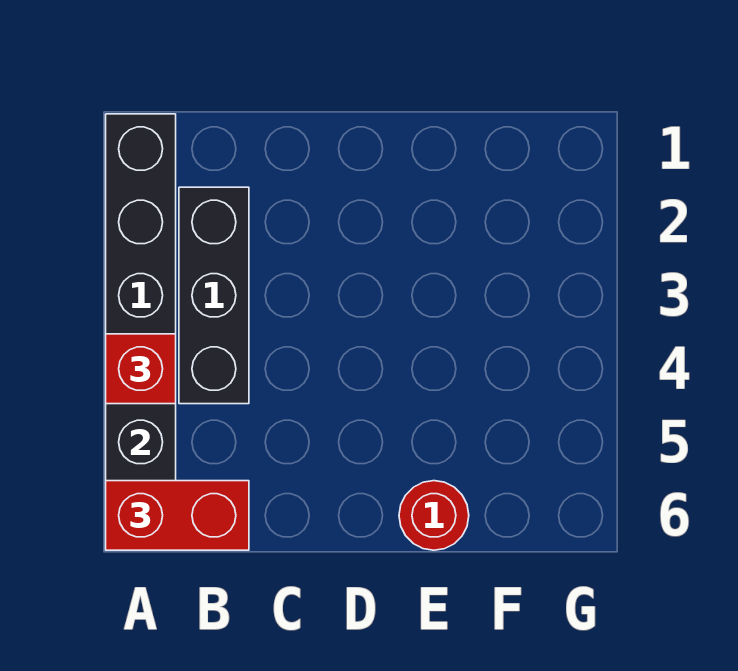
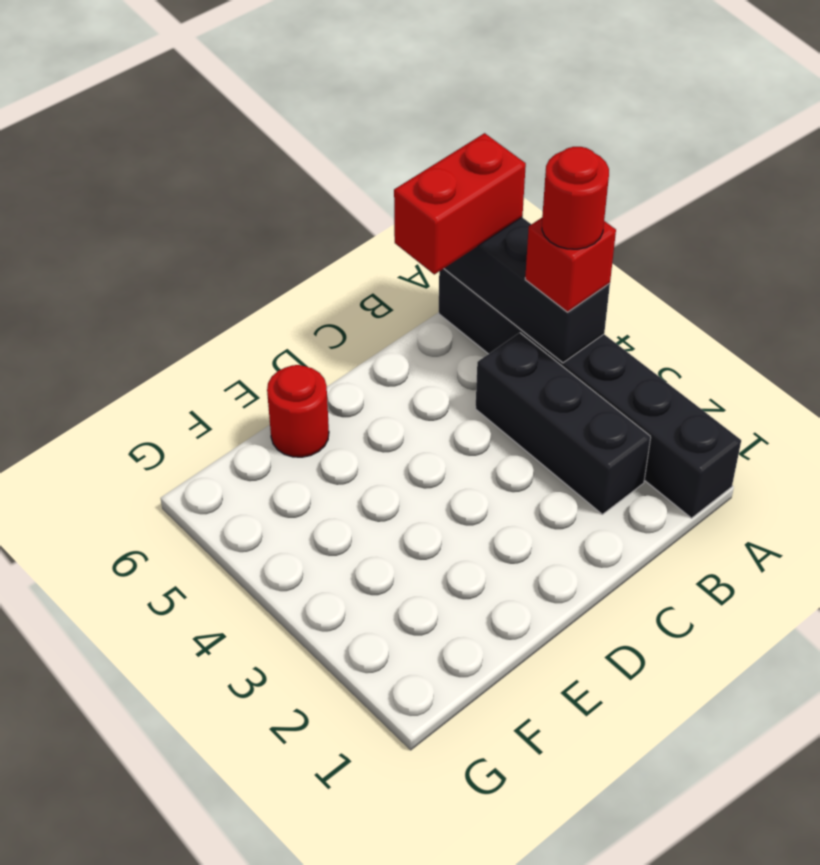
none -> red round brick A4 level 4

